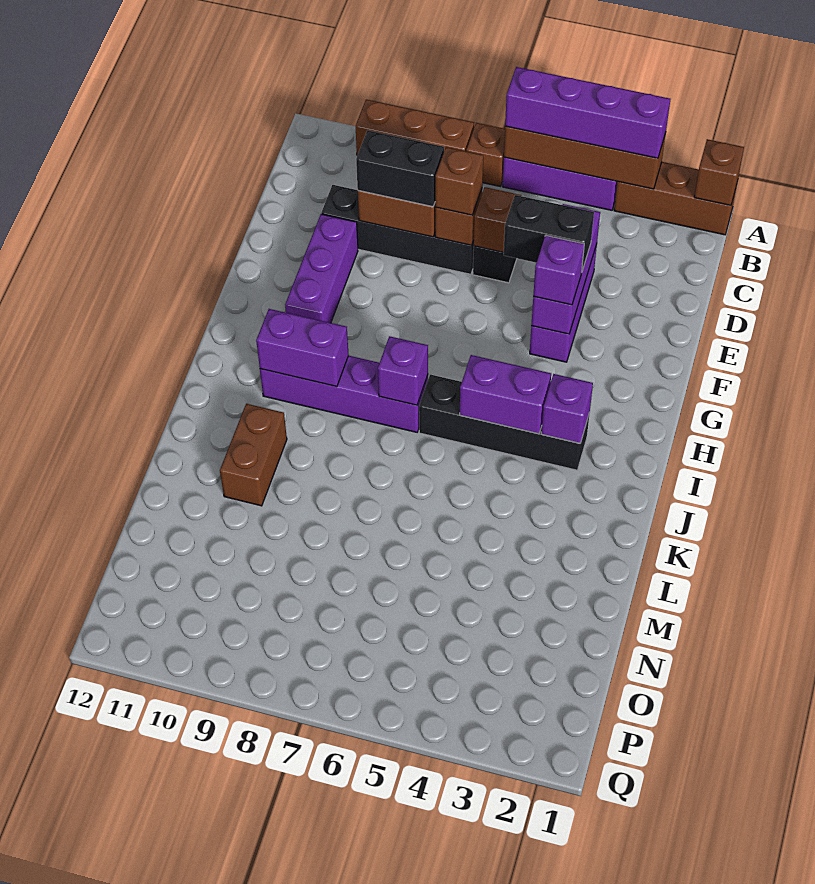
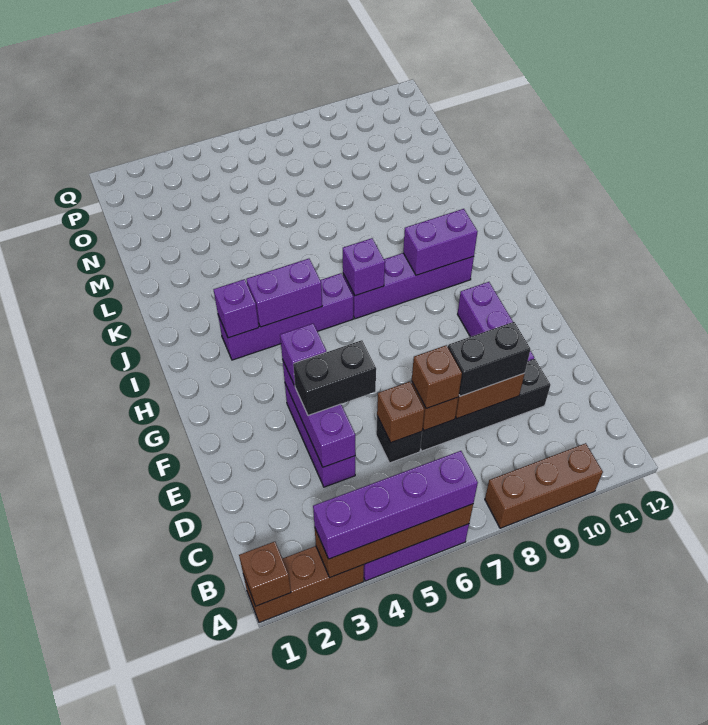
brown brick A7 level 1 -> none
black brick I3:I6 level 1 -> purple brick I3:I6 level 1
brown brick K10:L10 level 1 -> none

